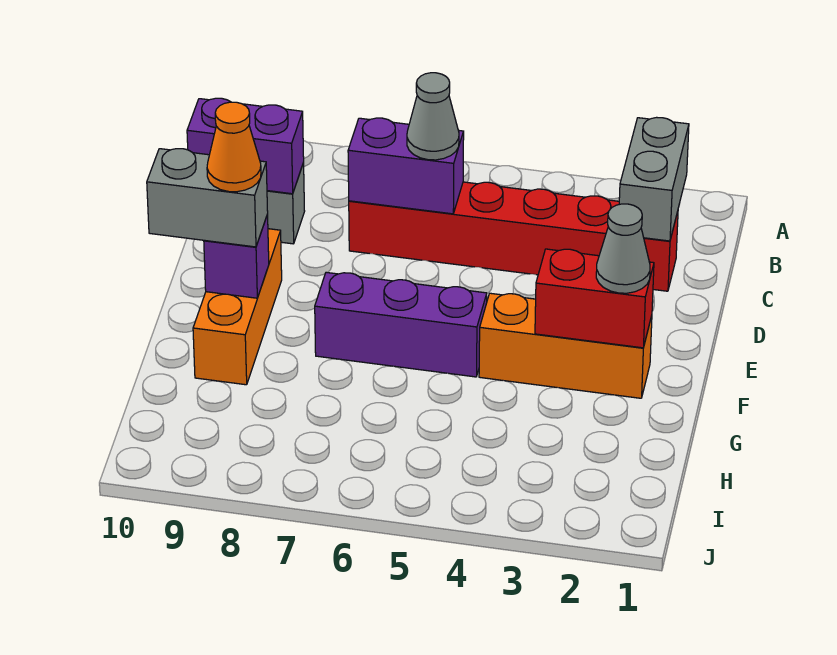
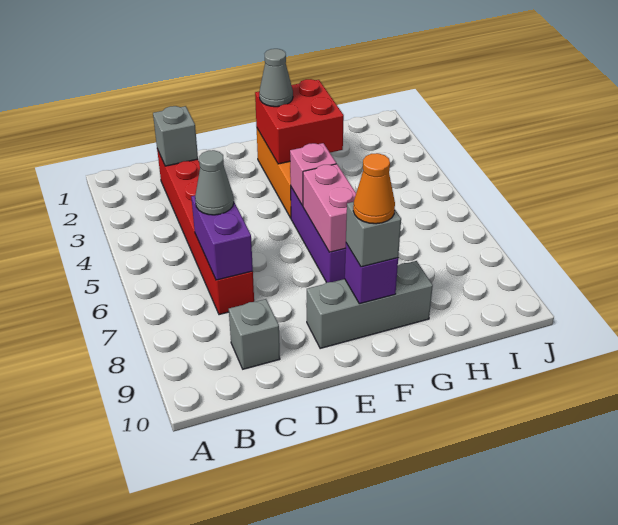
grey brick B2:C2 level 2 -> grey brick C2 level 2
purple brick C9:C10 level 2 -> none
orange brick E9:G9 level 1 -> grey brick E9:G9 level 1
red brick F2:F3 level 2 -> red brick F2:G3 level 2
none -> pink brick F5 level 2
none -> pink brick F6:F7 level 2
grey brick F9:F10 level 3 -> grey brick F9 level 3

